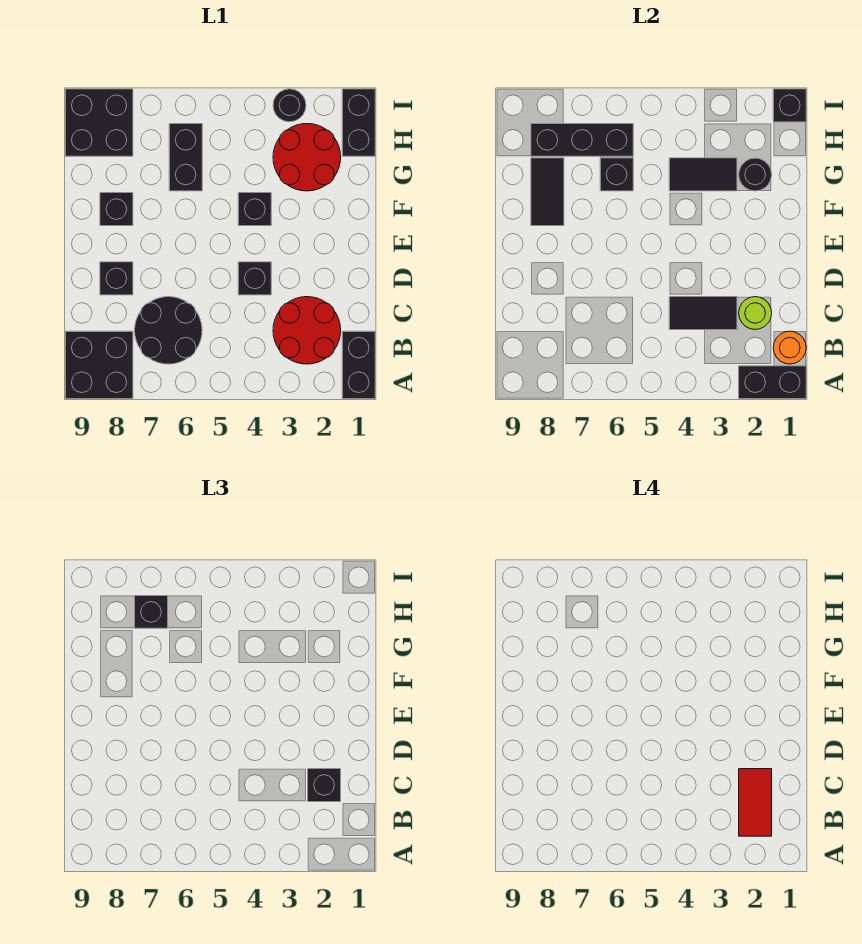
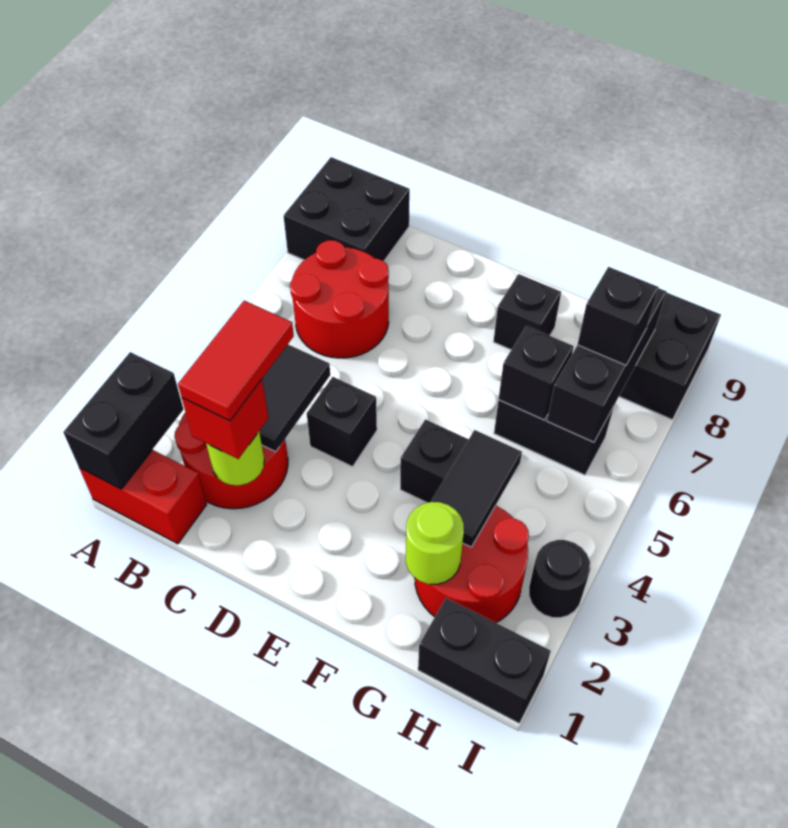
black brick A1:B1 level 1 -> red brick A1:B1 level 1
orange round brick B1 level 2 -> none
red tile B2:C2 level 4 -> red tile C2:C3 level 4
black round brick B6:C7 level 1 -> red round brick B6:C7 level 1
black brick C2 level 3 -> red brick C2 level 3
black brick D8 level 1 -> none
black tile F8:G8 level 2 -> none
black round brick G2 level 2 -> lime round brick G2 level 2
black brick I1 level 2 -> none

